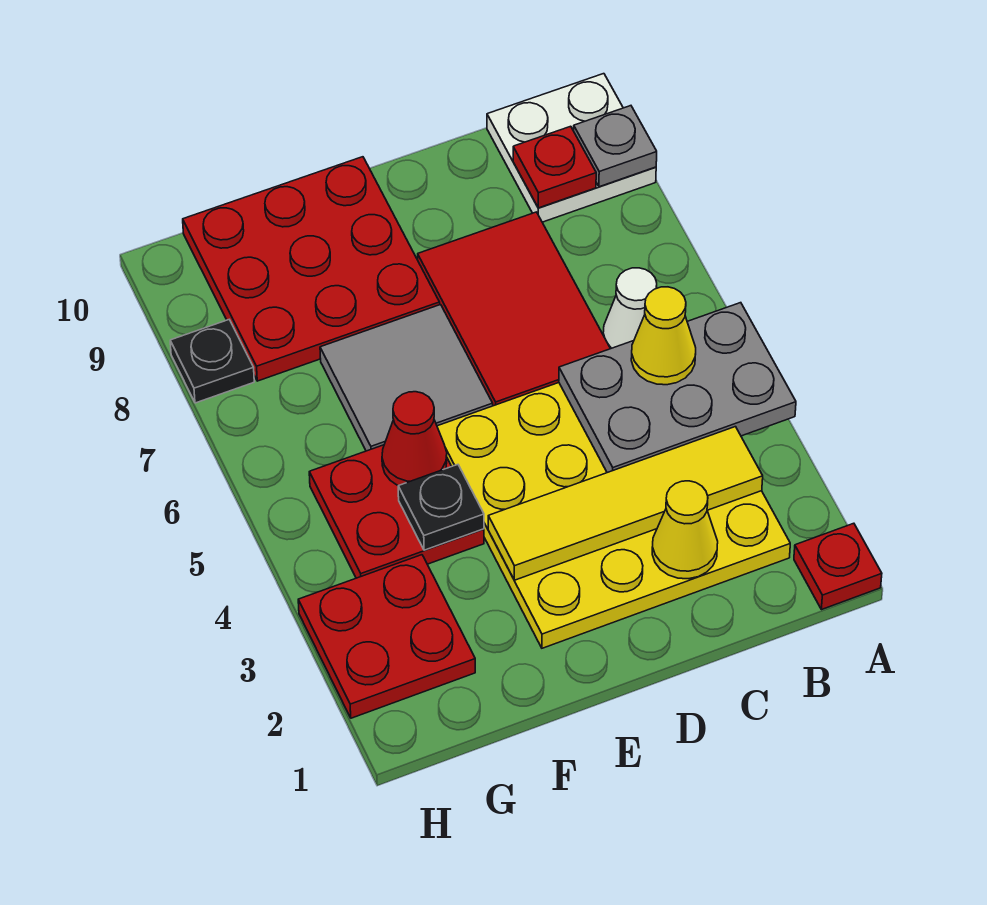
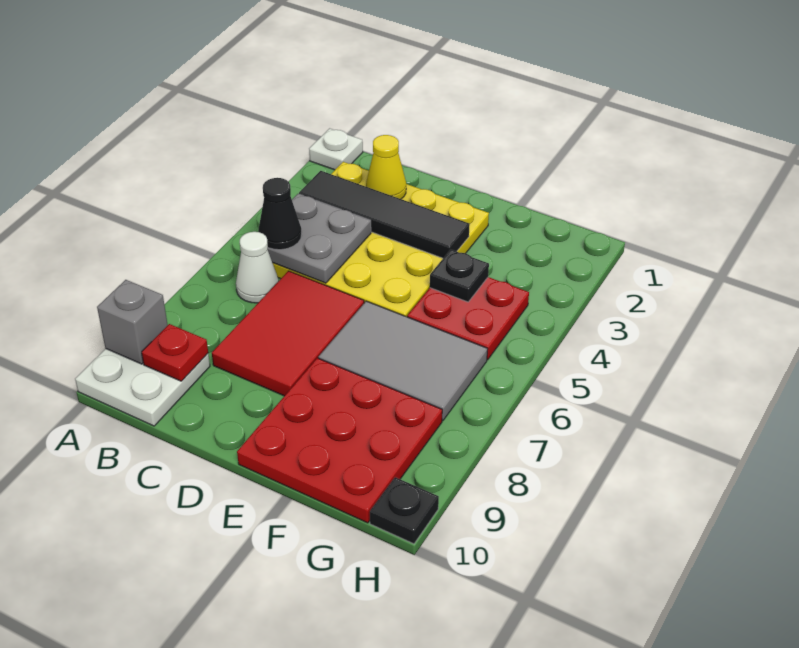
red plate A1 level 1 -> white plate A1 level 1
grey plate A4:C5 level 2 -> grey plate B4:C5 level 2
grey plate A9 level 2 -> grey brick A9 level 2
yellow tile B3:E3 level 2 -> black tile B3:E3 level 2
yellow cone B5 level 3 -> black cone B5 level 3
grey tile E6:F7 level 1 -> grey tile E6:G7 level 1
red cone F5 level 2 -> none
red plate G2:H3 level 1 -> none
black plate H8 level 1 -> black plate H10 level 1

